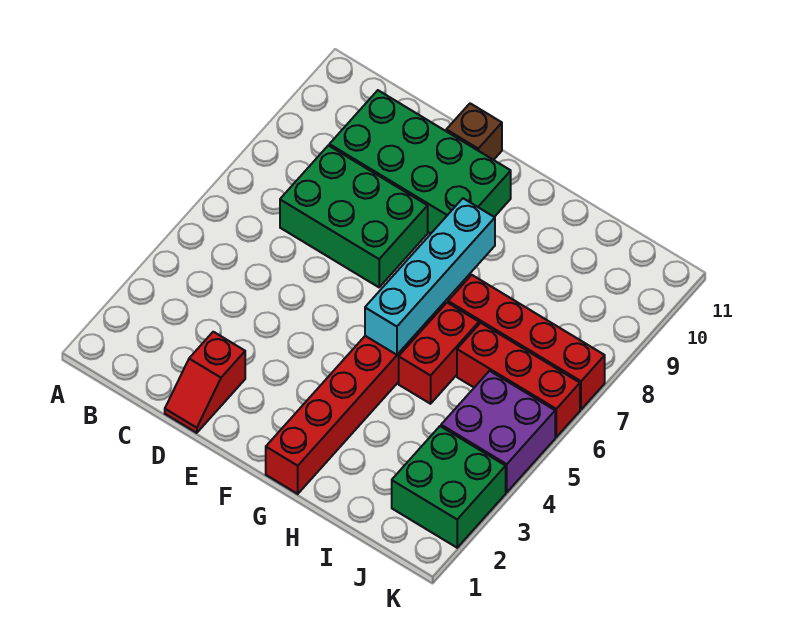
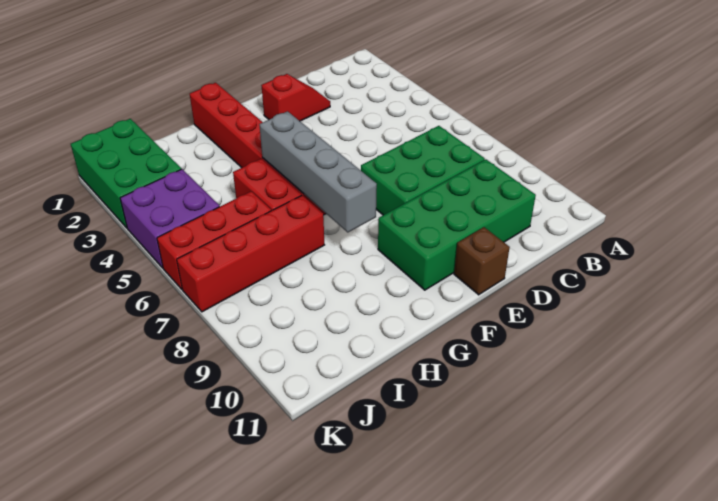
red slope D1:D2 level 1 top 2 -> red slope D2:E2 level 1 top E
cyan brick G5:G8 level 2 -> grey brick G5:G8 level 2
green brick J2:K3 level 1 -> green brick J1:K3 level 1

